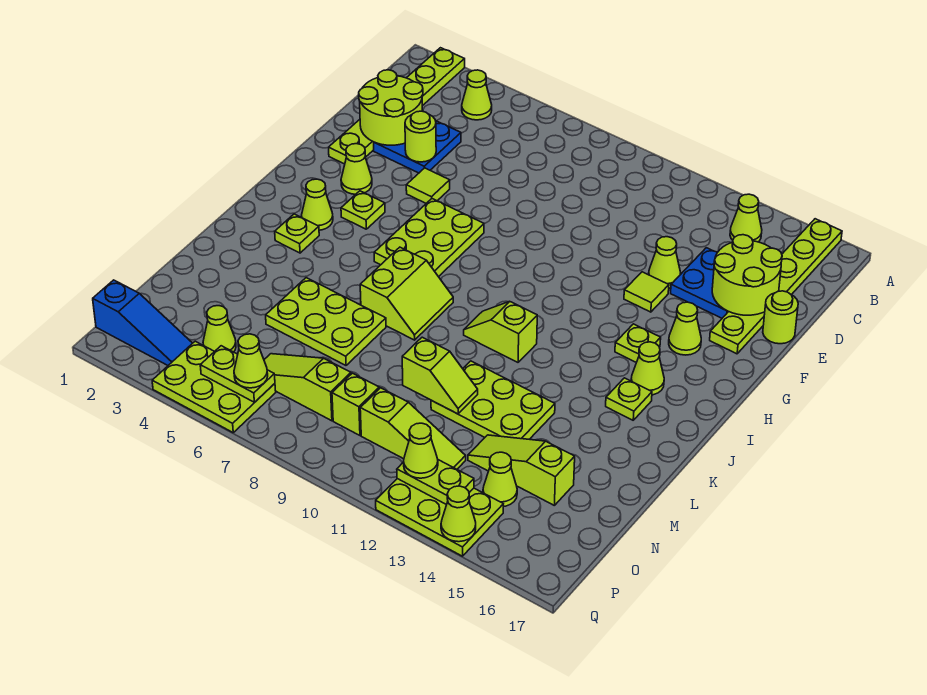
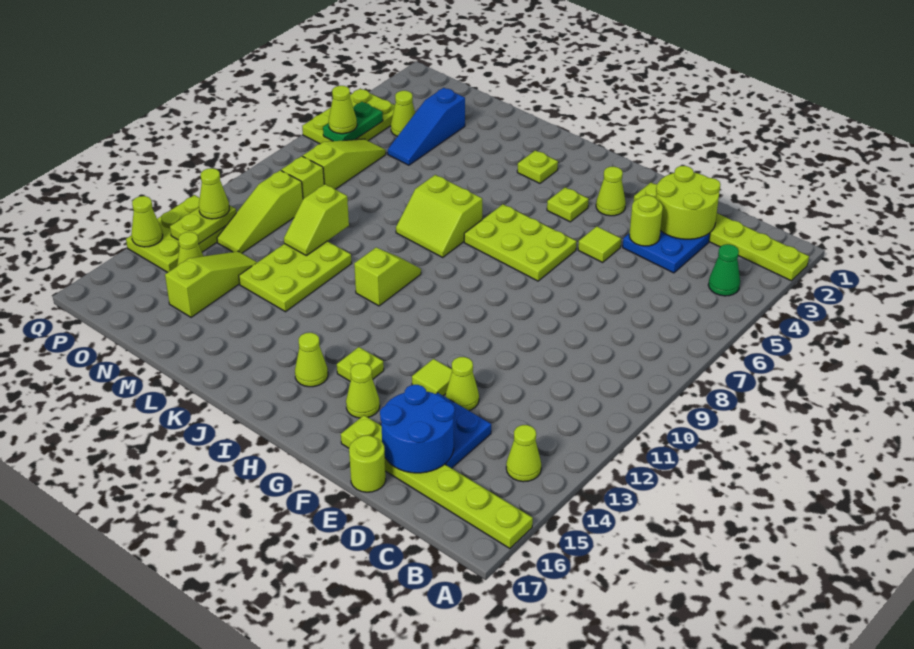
lime cone B4 level 1 -> green cone B4 level 1
lime round brick D15:E16 level 2 -> blue round brick D15:E16 level 2
lime cone I3 level 1 -> none
lime plate J15 level 1 -> none
lime plate L5:M7 level 1 -> none
blue slope P1:P3 level 1 top 1 -> blue slope N3:N5 level 1 top 3
lime plate P5:P6 level 2 -> green plate P5:P6 level 2

